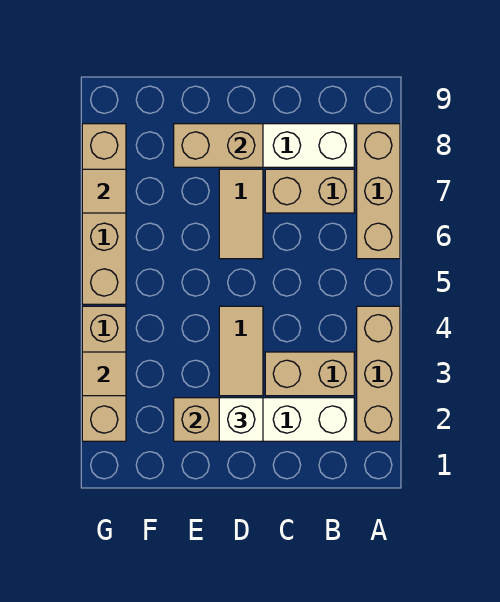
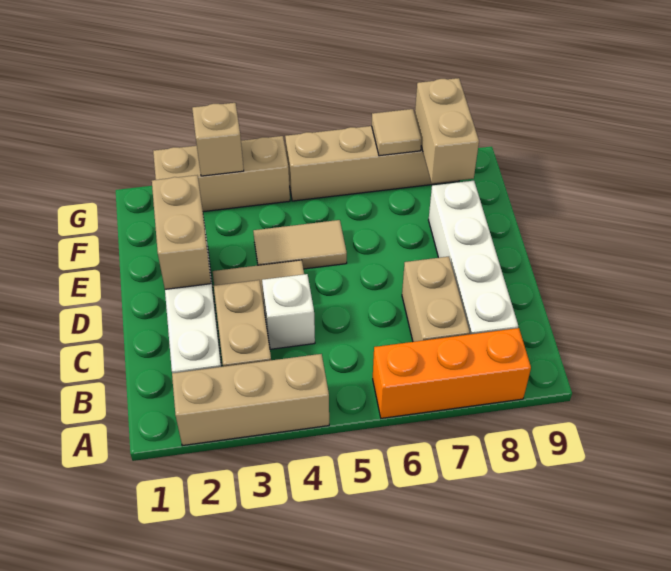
tan brick A6:A8 level 1 -> orange brick A6:A8 level 1
white brick D2 level 3 -> white brick C4 level 1
tan tile D6:D7 level 1 -> tan tile E4:E5 level 1
tan brick D8:E8 level 2 -> tan brick F8:G8 level 2
tan tile G3 level 2 -> tan brick G3 level 2

